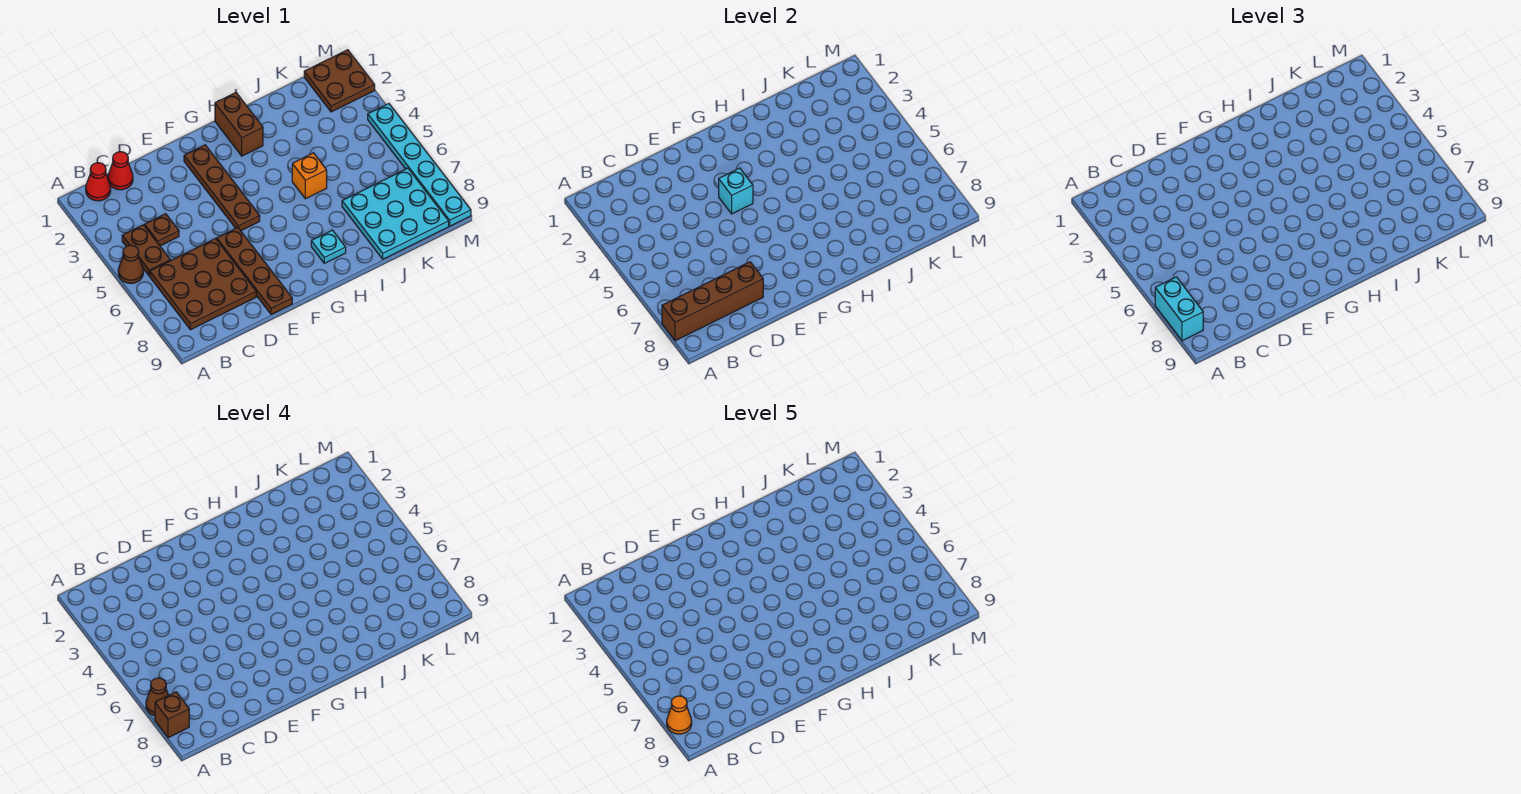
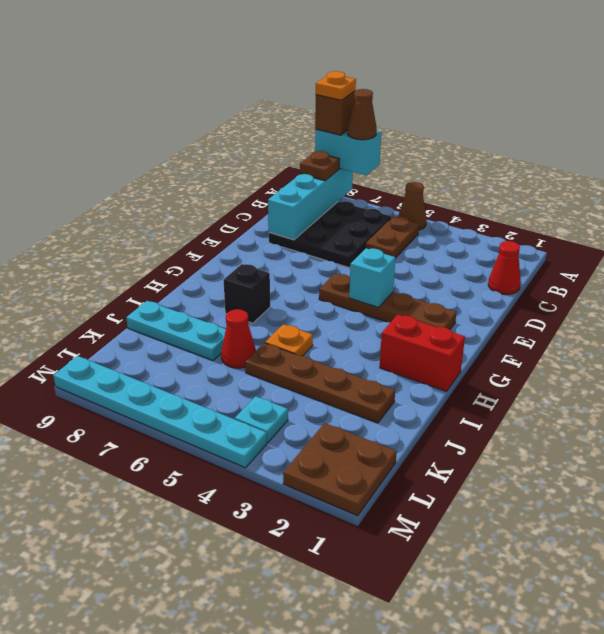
brown brick A8:D8 level 2 -> cyan brick A8:D8 level 2
orange cone A8 level 5 -> orange plate A8 level 5
red cone B1 level 1 -> red cone J6 level 1
brown plate B4:B5 level 1 -> brown plate B5:C5 level 1
brown plate B6:D8 level 1 -> black plate B6:D8 level 1
brown plate C4 level 1 -> brown plate B8 level 3
brown plate E6:E9 level 1 -> brown plate J2:J5 level 1
brown brick H1:H2 level 1 -> red brick H1:H2 level 1
none -> black brick H7 level 1
cyan plate H8 level 1 -> cyan plate L4 level 1
orange brick I5 level 1 -> orange plate I5 level 1
cyan plate J7:L9 level 1 -> cyan plate J7:J9 level 1

